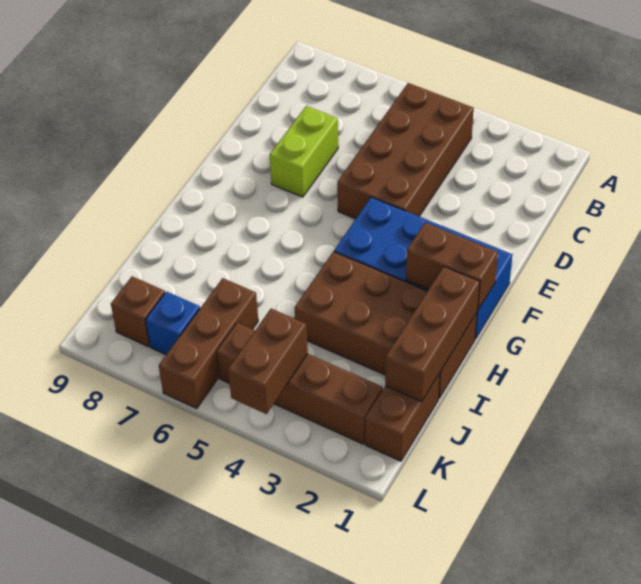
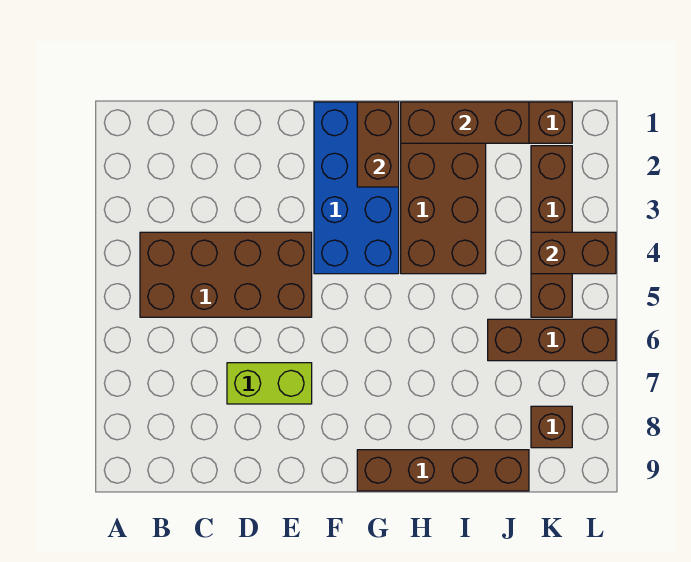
none -> brown brick G9:J9 level 1
blue brick K7 level 1 -> none

